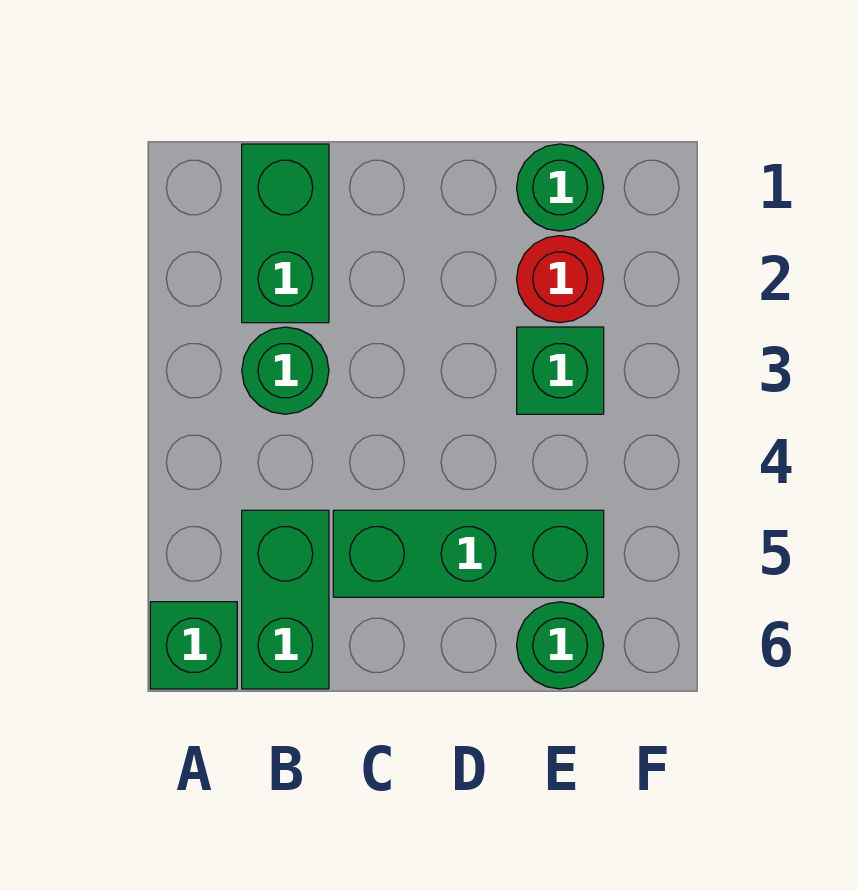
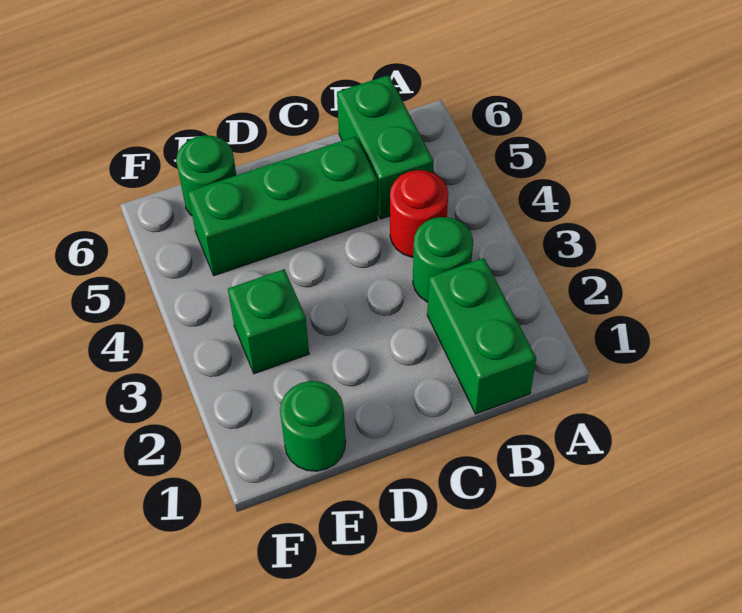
green brick A6 level 1 -> none
red round brick E2 level 1 -> red round brick B4 level 1

